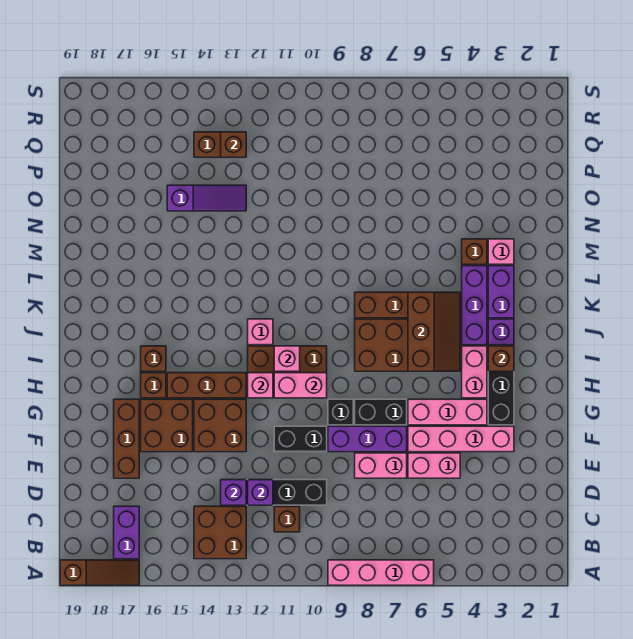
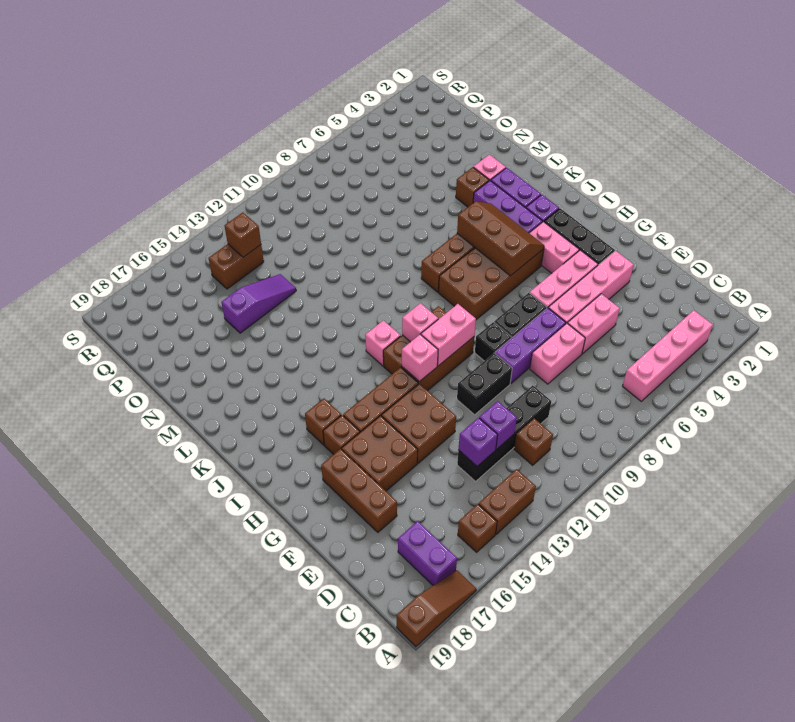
pink brick A6:A9 level 1 -> pink brick B3:B6 level 1
brown brick B13:C14 level 1 -> brown brick B13:B14 level 1
brown brick I3 level 2 -> brown brick B15 level 1

